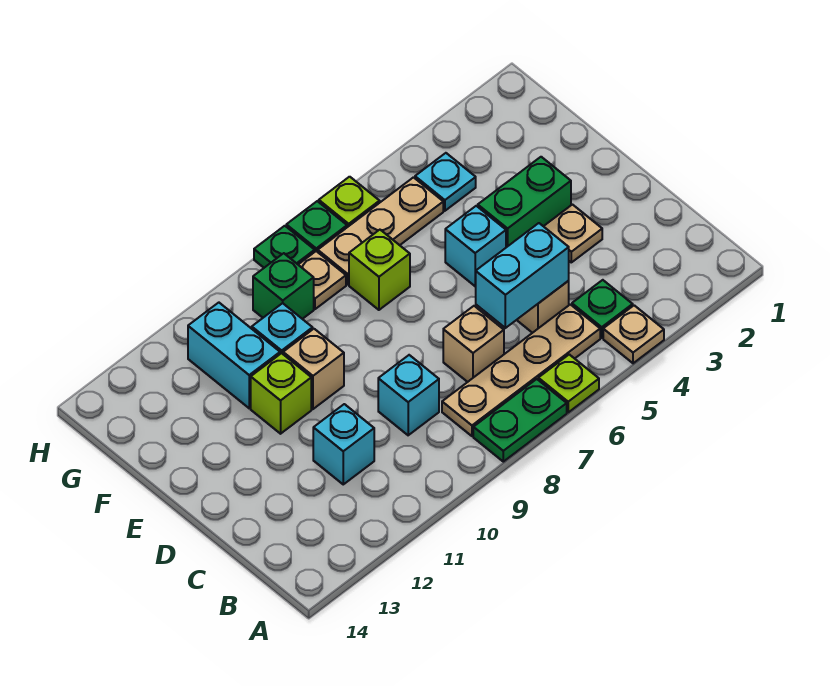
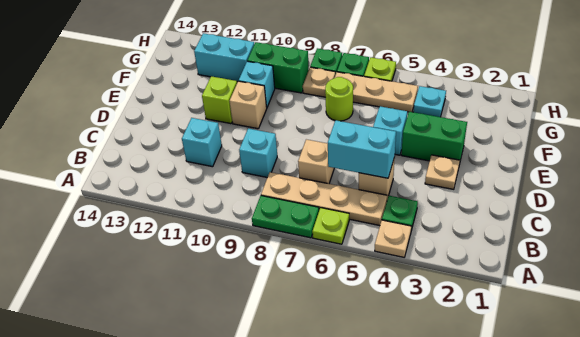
lime brick F7 level 1 -> lime round brick F7 level 1
cyan brick F11:G11 level 1 -> cyan brick G11:G12 level 1
green brick G9 level 1 -> green brick G9:G10 level 1

